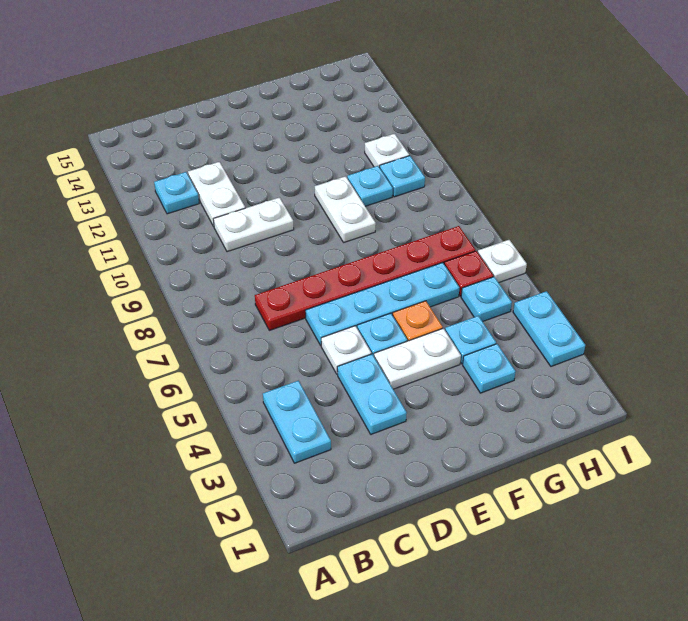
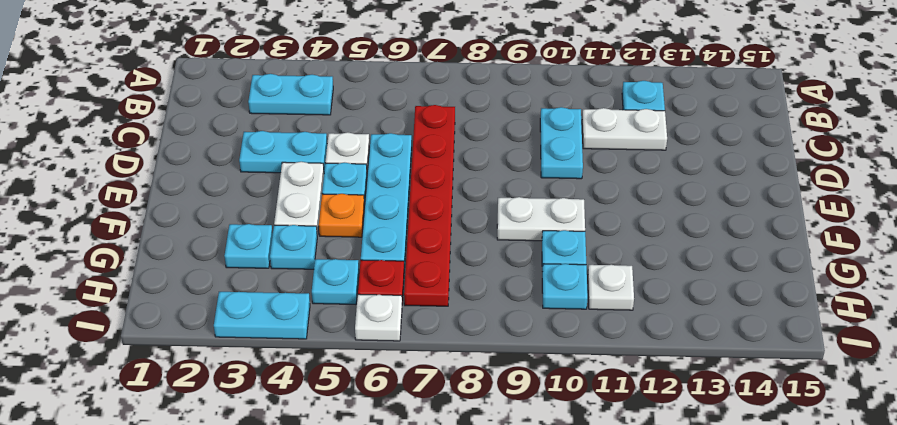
white plate C10:D10 level 1 -> cyan plate C10:D10 level 1

